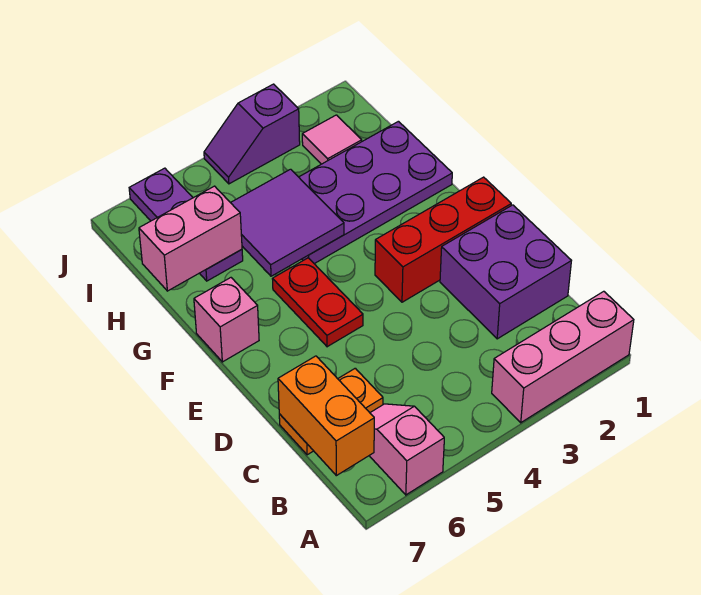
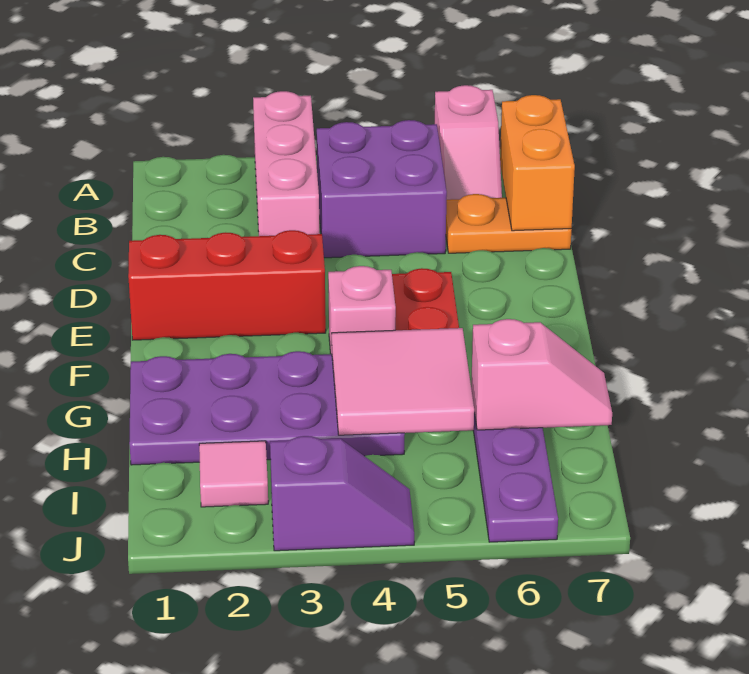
pink brick A1:A3 level 1 -> pink brick A3:C3 level 1
purple brick C1:D2 level 1 -> purple brick B4:C5 level 1
pink brick F7 level 1 -> pink brick F4 level 1
purple tile G4:H5 level 2 -> pink tile G4:H5 level 2
pink brick H6:H7 level 2 -> pink slope H6:H7 level 2 top 6

